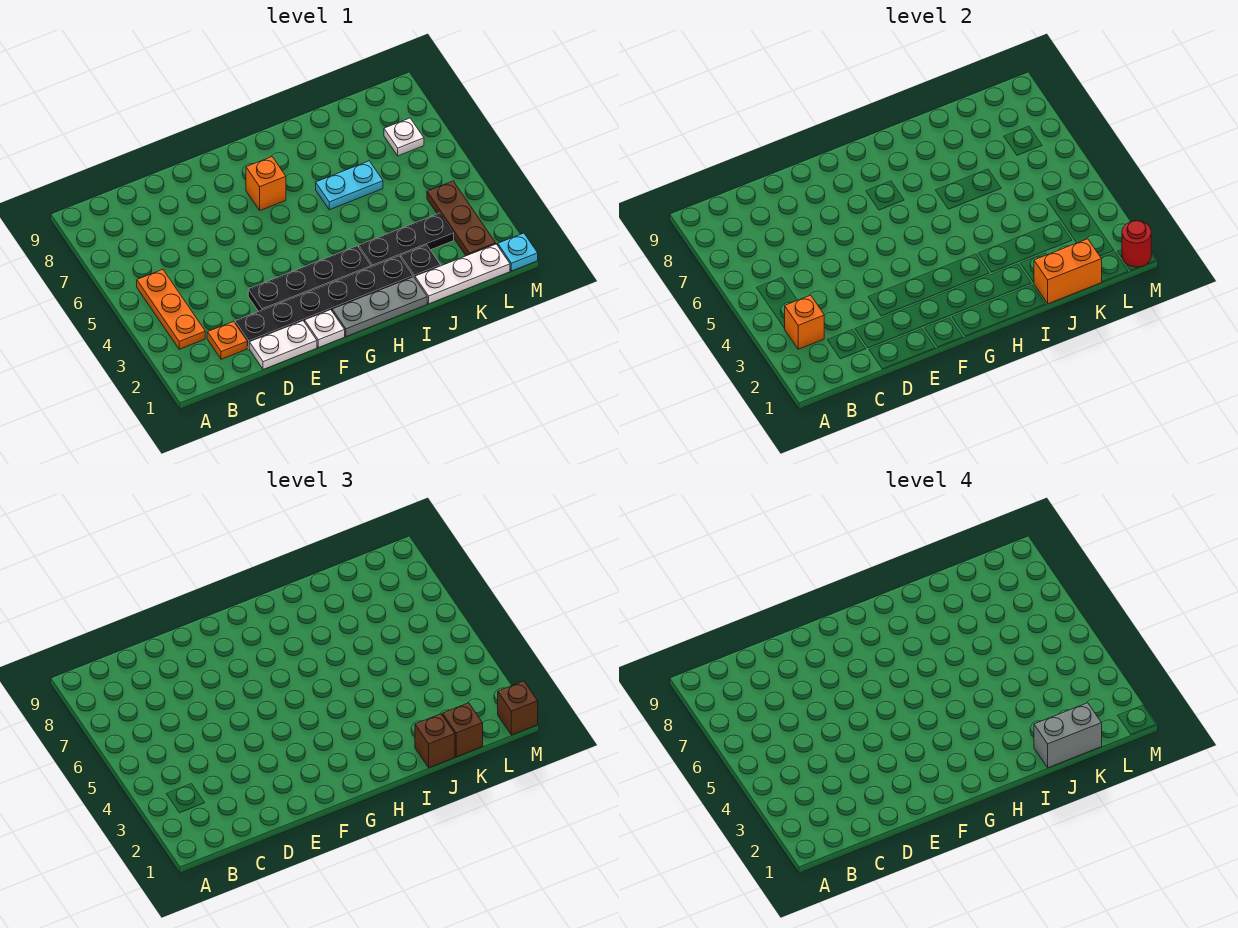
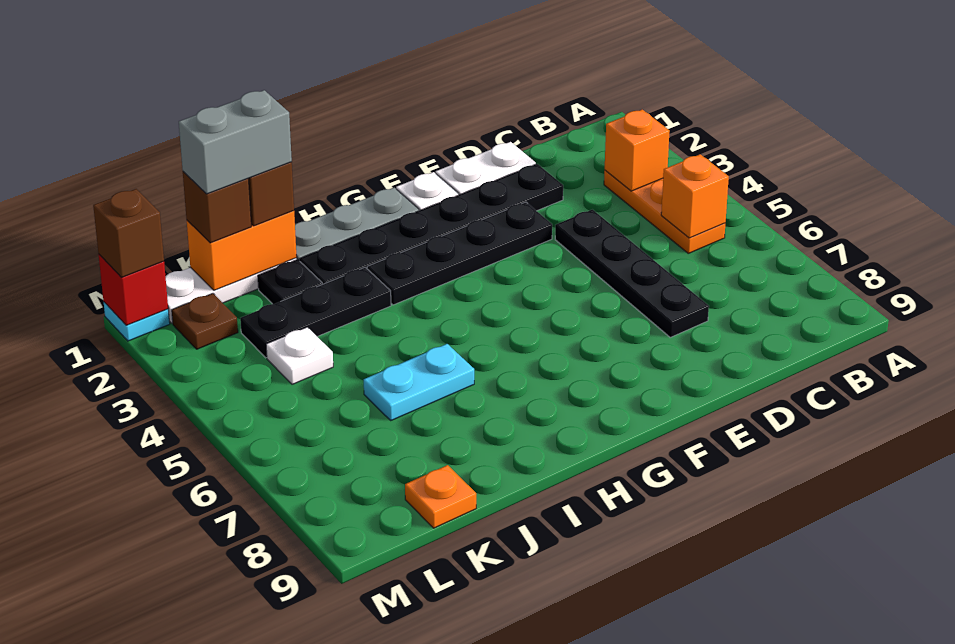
orange plate C2 level 1 -> orange plate K9 level 1
none -> black plate D4:D7 level 1
orange brick G7 level 1 -> orange brick B5 level 2
brown plate L2:L4 level 1 -> brown plate L2 level 1
white plate L7 level 1 -> white plate K4 level 1
red round brick M1 level 2 -> red brick M1 level 2

